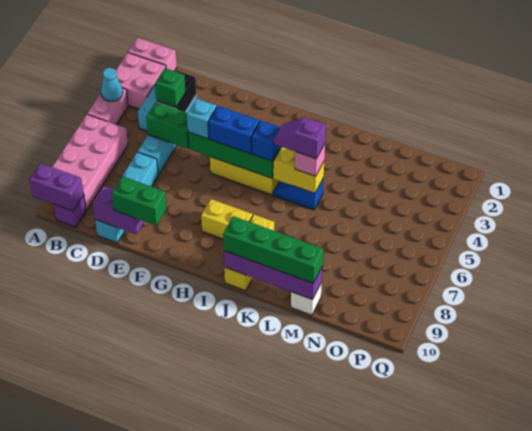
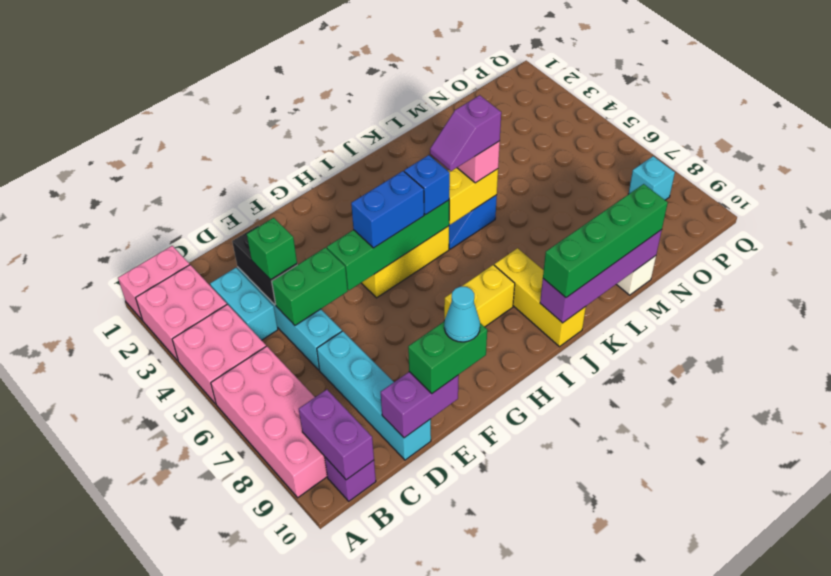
pink brick A4:A5 level 1 -> pink brick A4:B5 level 1
cyan cone A4 level 2 -> cyan cone F10 level 4
purple brick A10:B10 level 2 -> purple brick B9:B10 level 2
cyan brick F5 level 3 -> cyan brick P8 level 1

